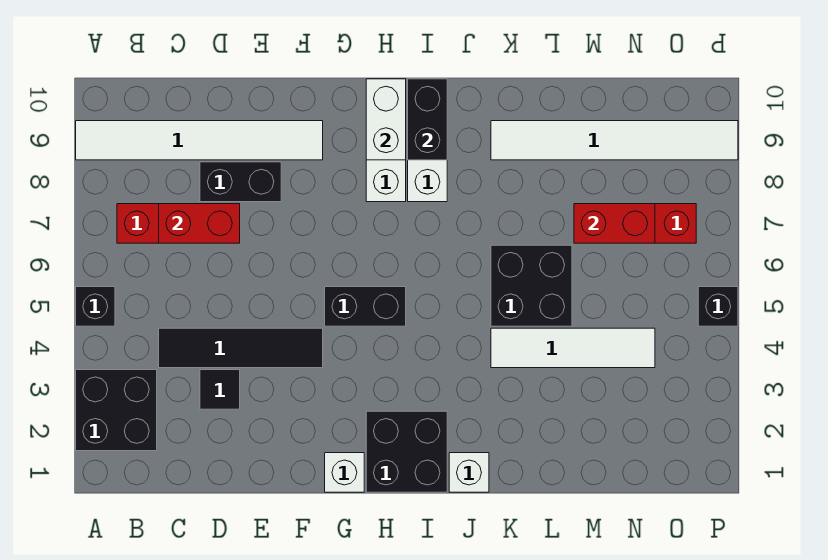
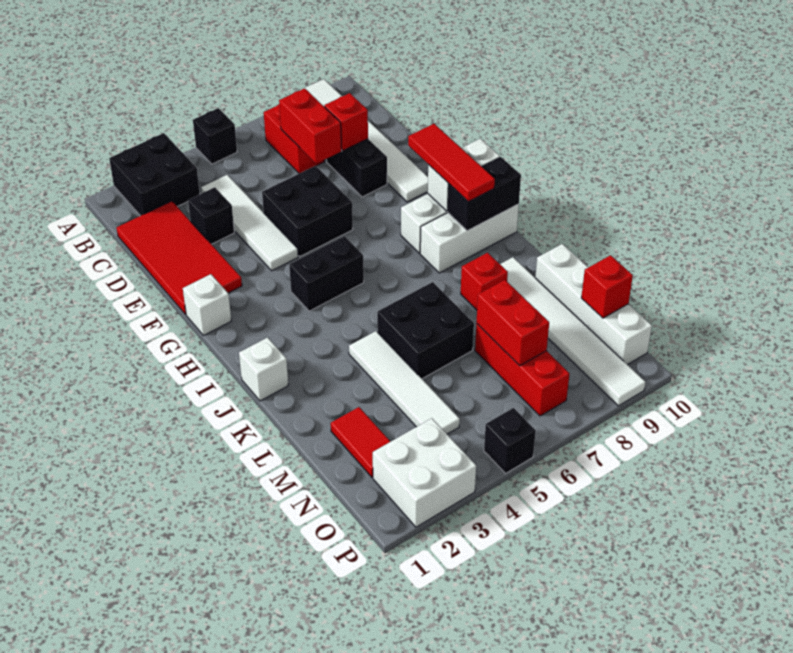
none -> red tile C1:F2 level 1
black tile C4:F4 level 1 -> white tile C4:F4 level 1
black tile D3 level 1 -> black brick D3 level 1
none -> red brick D8 level 2
black brick G5:H5 level 1 -> black brick H4:H5 level 1
none -> red tile G9:I9 level 3
black brick H1:I2 level 1 -> black brick E5:F6 level 1
none -> red brick K8 level 1
none -> white brick L10:O10 level 1
none -> red tile M2:N2 level 1
none -> red brick N10 level 2
none -> white brick O2:P3 level 1

